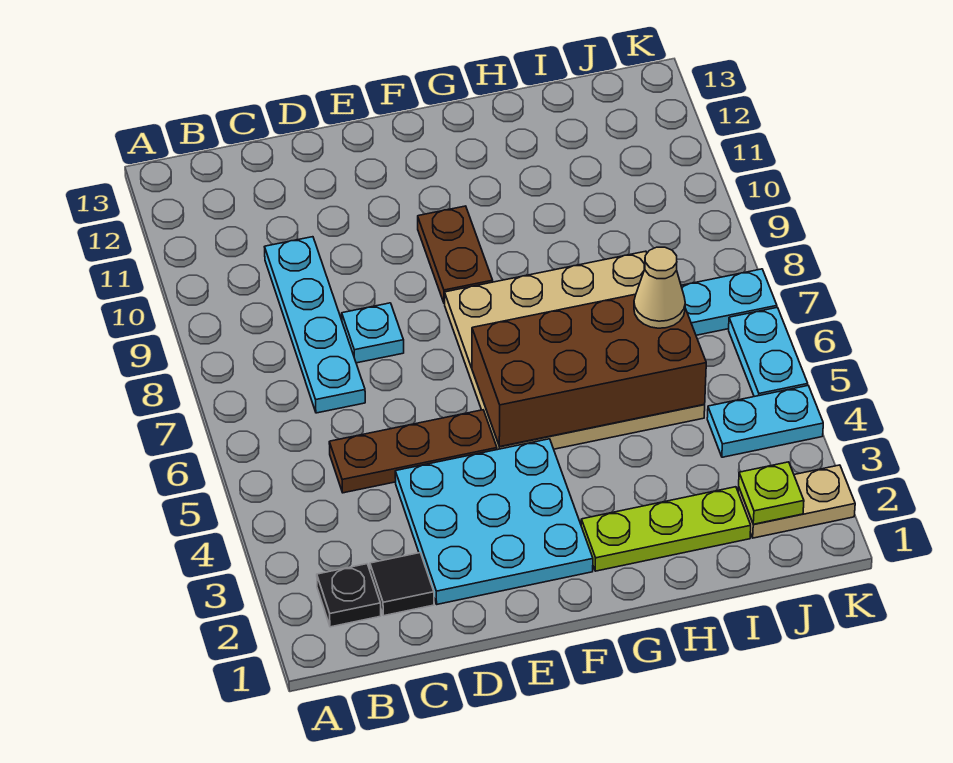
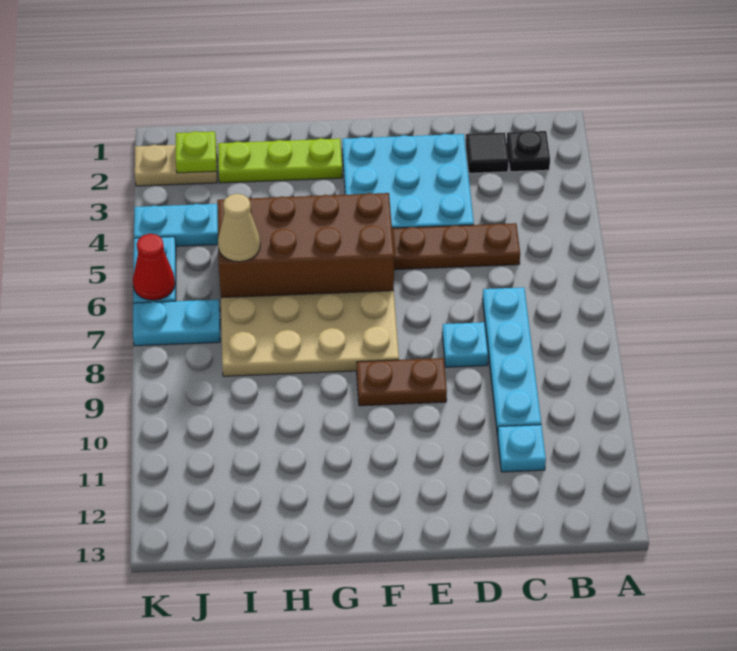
none -> cyan plate C11 level 1
brown plate F9:F10 level 1 -> brown plate E9:F9 level 1
none -> red cone K6 level 2

